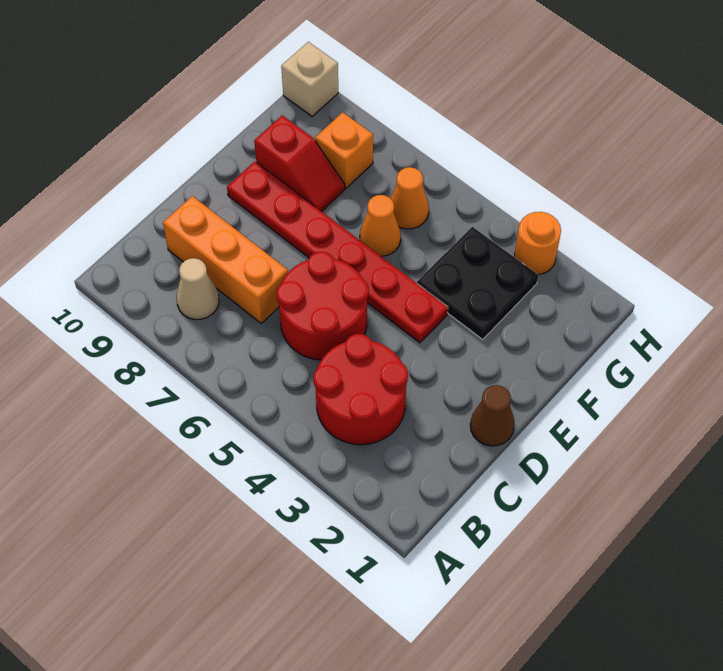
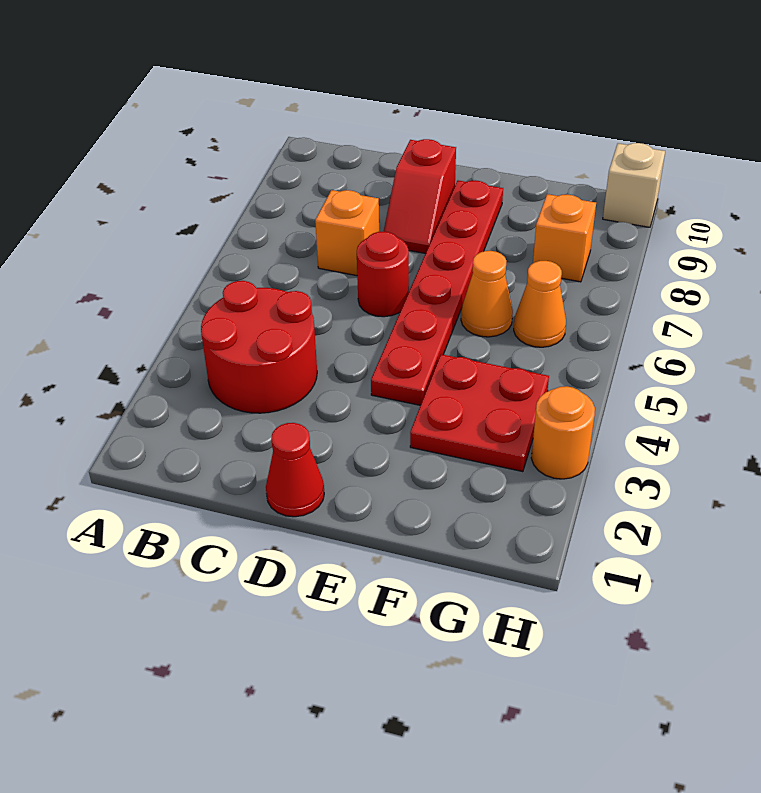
tan cone B8 level 1 -> none
red round brick C5:D6 level 1 -> red round brick D6 level 1
orange brick C7:C9 level 1 -> orange brick C7 level 1
brown cone D1 level 1 -> red cone D1 level 1
black plate F3:G4 level 1 -> red plate F3:G4 level 1
red slope F8:F9 level 1 top 9 -> red slope D8:D9 level 1 top 9

